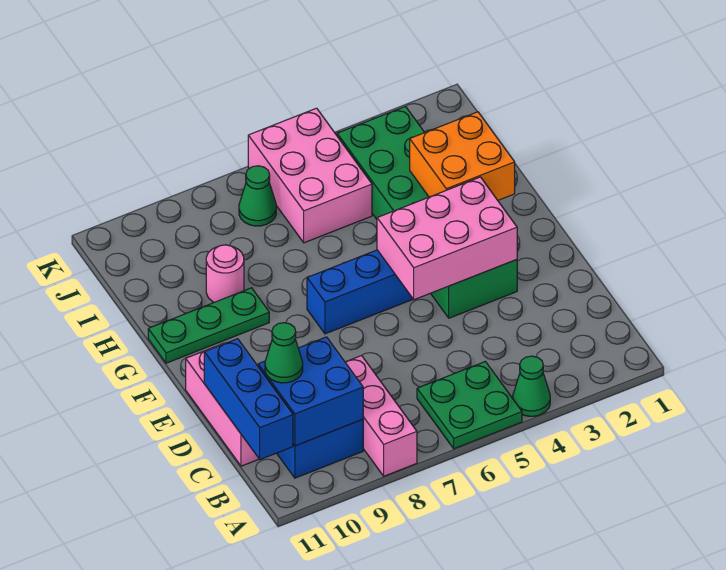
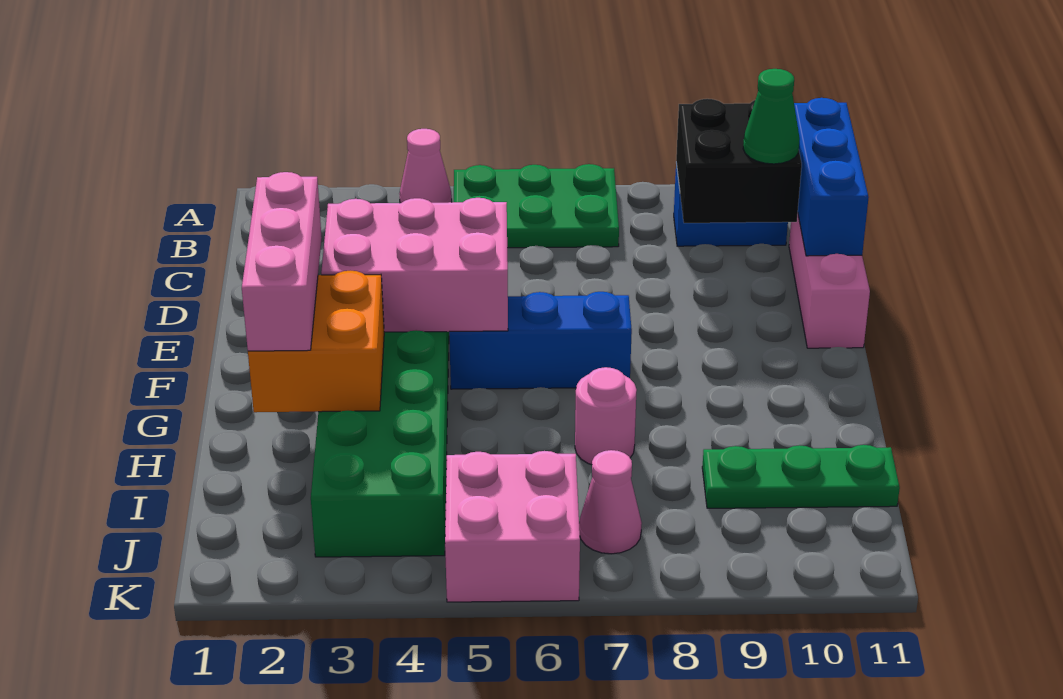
green cone A4 level 1 -> pink cone A4 level 1
green plate A5:B6 level 1 -> green plate A5:B7 level 1
pink brick A8:C8 level 1 -> pink brick F2:H2 level 3
blue brick B9:C10 level 2 -> black brick B9:C10 level 2
green plate G9:G11 level 1 -> green plate I9:I11 level 1
pink round brick H9 level 1 -> pink round brick H7 level 1
pink brick I5:K6 level 1 -> pink brick J5:K6 level 1
green cone J7 level 1 -> pink cone J7 level 1

